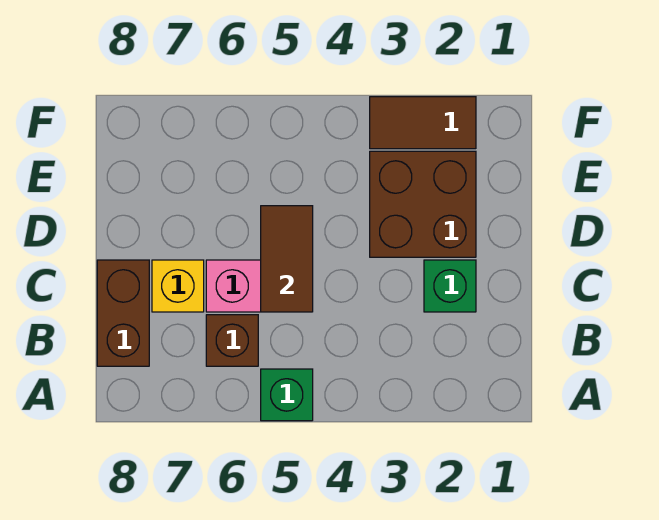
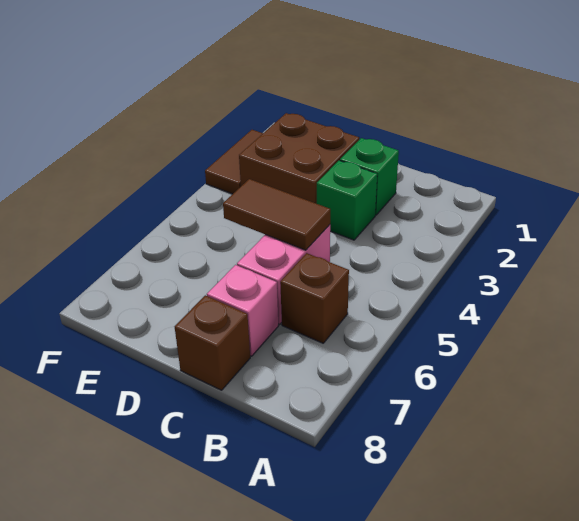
green brick A5 level 1 -> green brick C3 level 1
brown brick B8:C8 level 1 -> brown brick C8 level 1
yellow brick C7 level 1 -> pink brick C7 level 1

